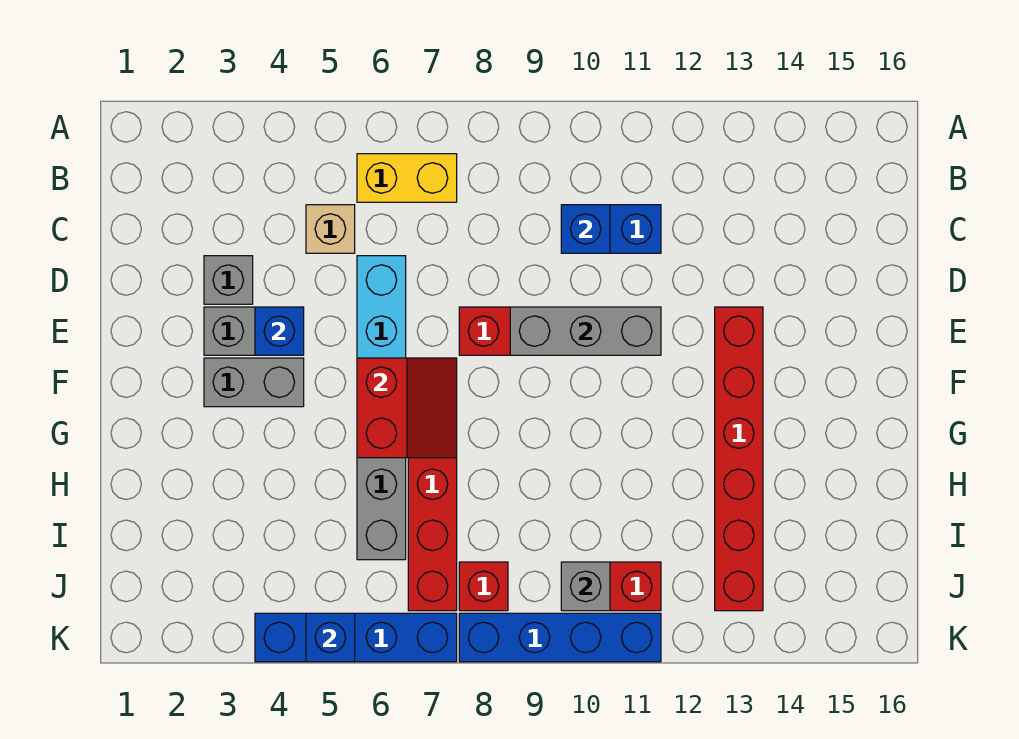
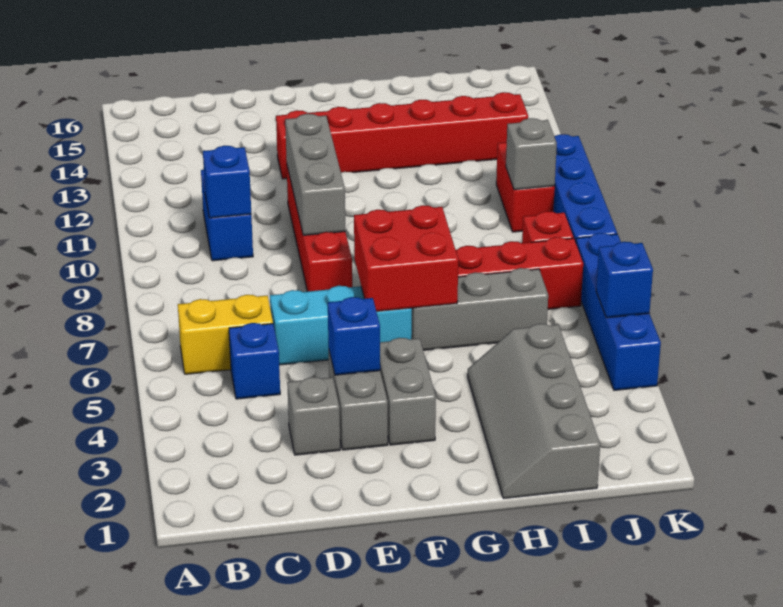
yellow brick B6:B7 level 1 -> yellow brick B6:C6 level 1
tan brick C5 level 1 -> blue brick C5 level 1
red slope F6:G7 level 2 top 6 -> red brick F6:G7 level 2
none -> grey slope H1:I4 level 1 top I

